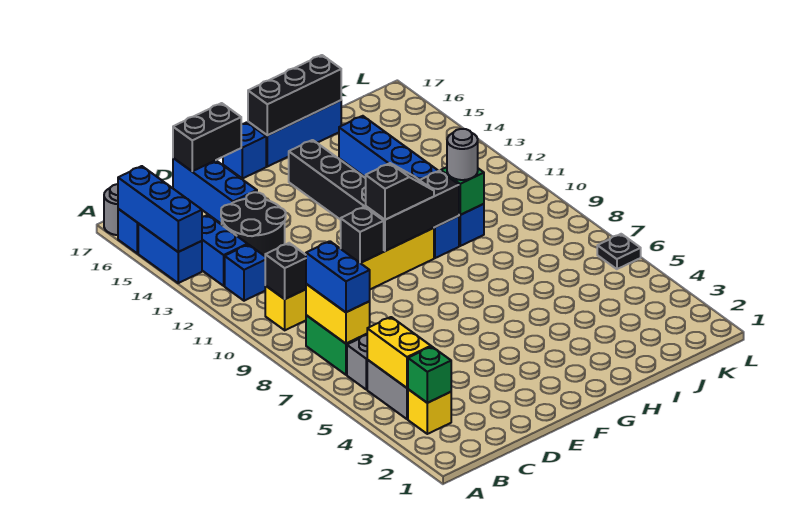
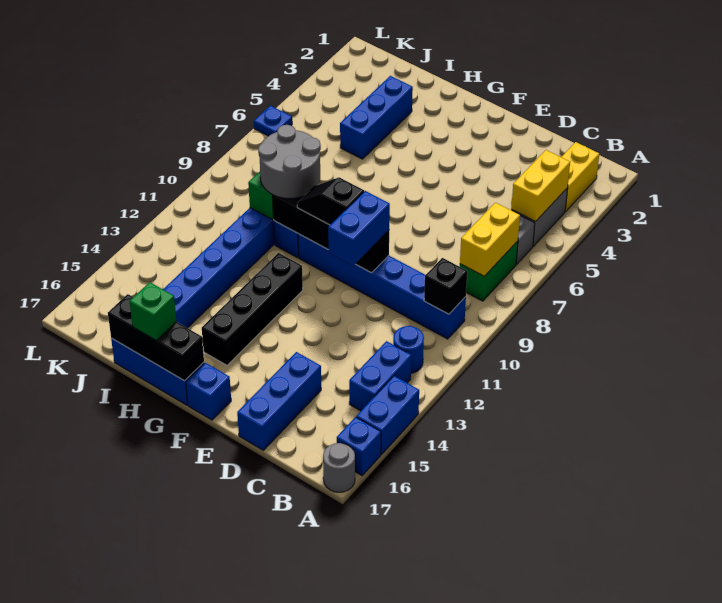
blue brick A14:A16 level 2 -> blue brick I3:I5 level 1
yellow brick B3 level 1 -> yellow brick B2:B3 level 1
green brick B3 level 2 -> green brick H17 level 3
blue brick B7:B8 level 3 -> blue brick E10:E11 level 3
yellow brick B10:G10 level 1 -> blue brick B10:G10 level 1
blue brick B12 level 1 -> blue round brick B12 level 1
black round brick C13:D14 level 1 -> none
black brick D17:E17 level 2 -> none
grey round brick I10 level 3 -> grey round brick H9:I10 level 3
black plate L6 level 1 -> blue plate L6 level 1

